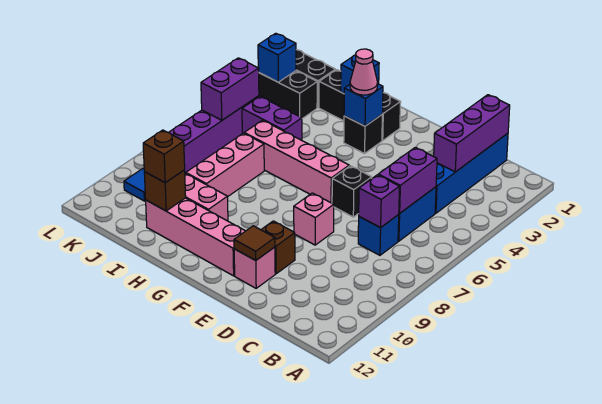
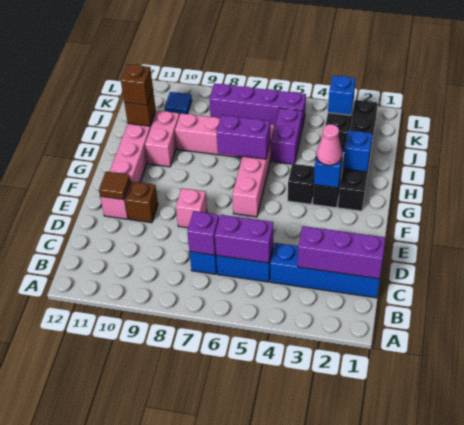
black brick E6 level 1 -> black brick G4 level 1
purple brick K5:K6 level 2 -> purple brick H6:H7 level 2

